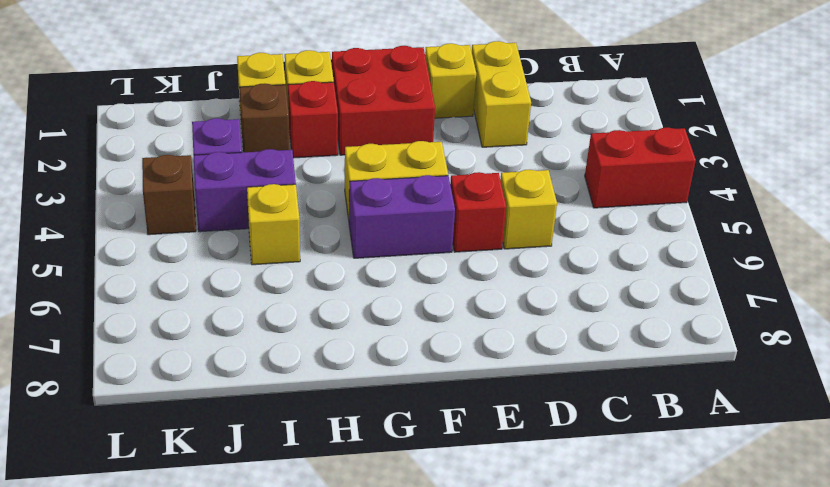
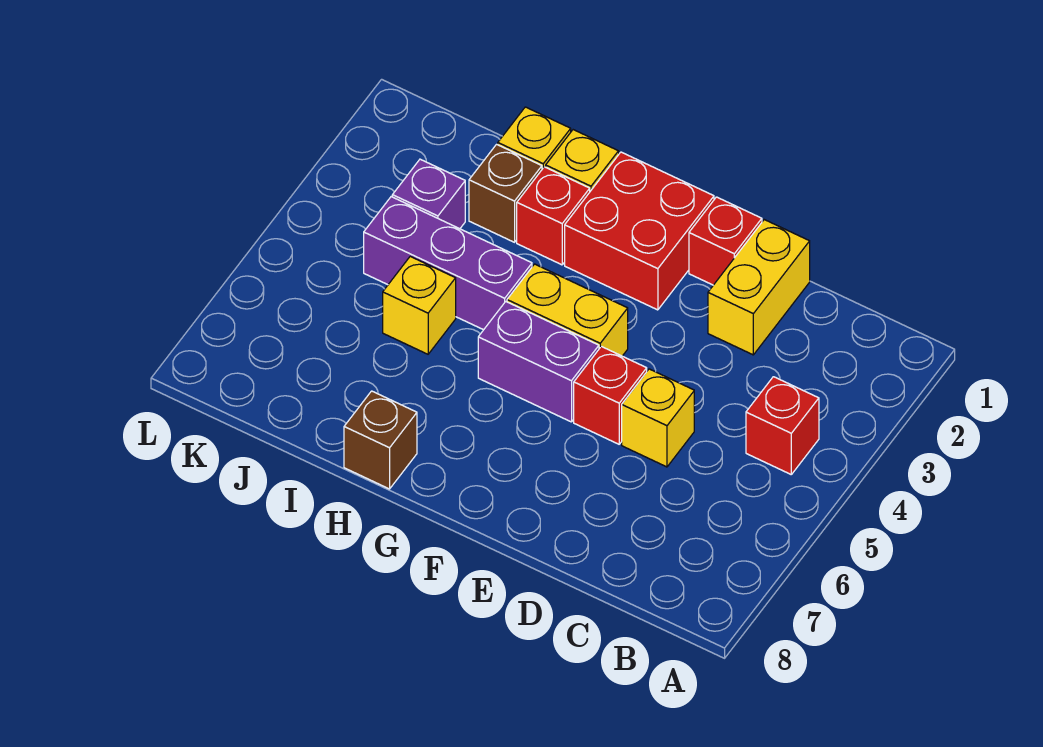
red brick A4:B4 level 1 -> red brick B4 level 1
yellow brick E1 level 1 -> red brick E1 level 1
purple brick I4:J4 level 1 -> purple brick H4:J4 level 1
brown brick K4 level 1 -> brown brick H8 level 1

